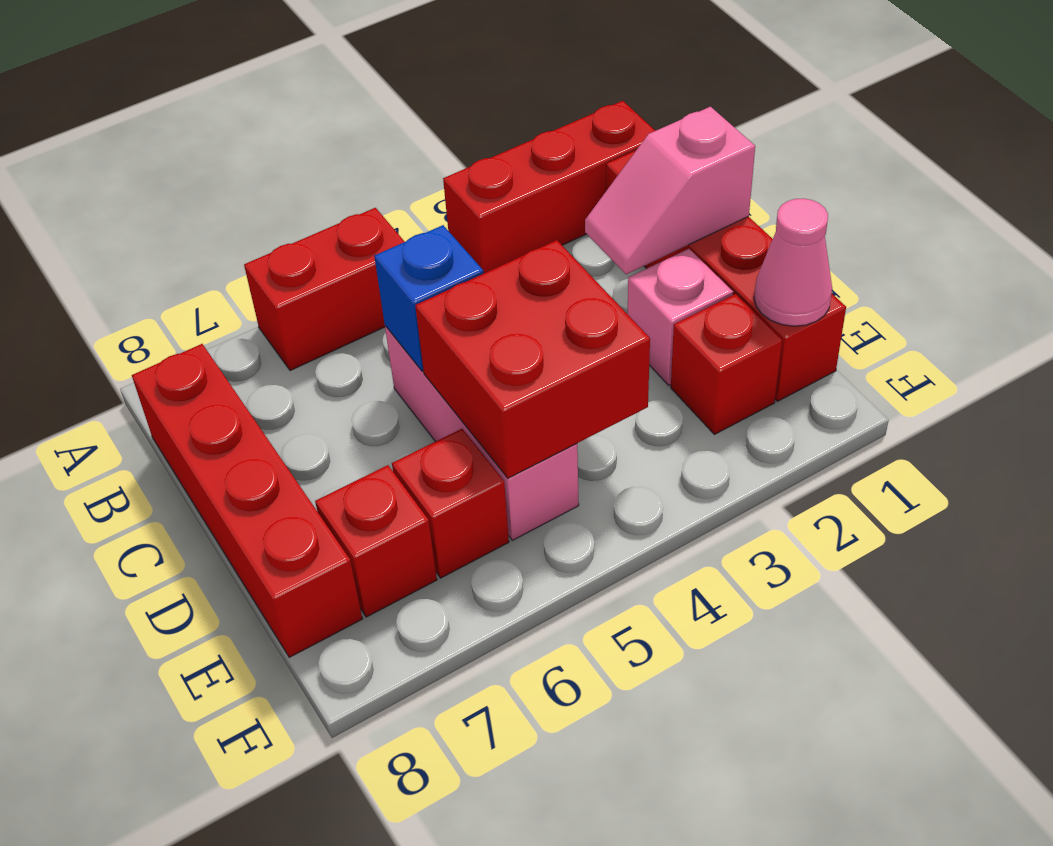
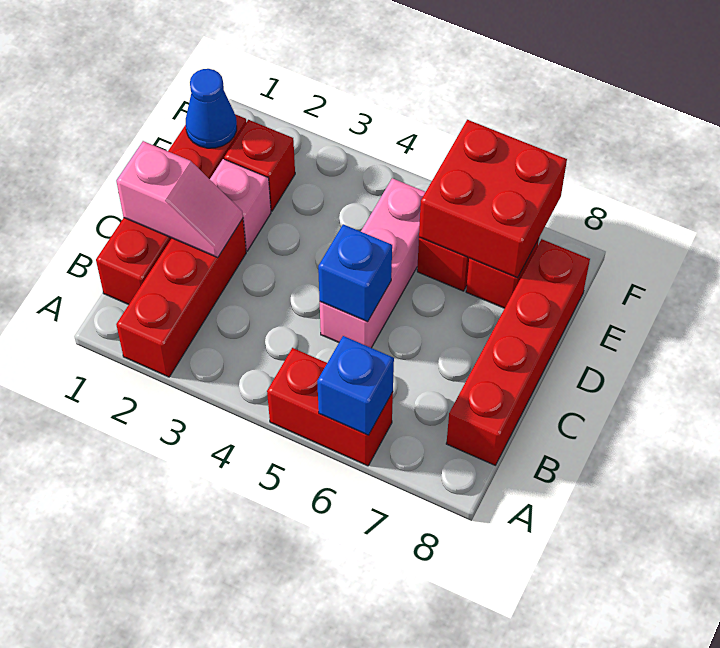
red brick A1:A3 level 1 -> red brick A2:C2 level 1
none -> blue brick A6 level 2
red brick D4:E5 level 2 -> red brick E6:F7 level 2
pink cone E1 level 2 -> blue cone E1 level 2

